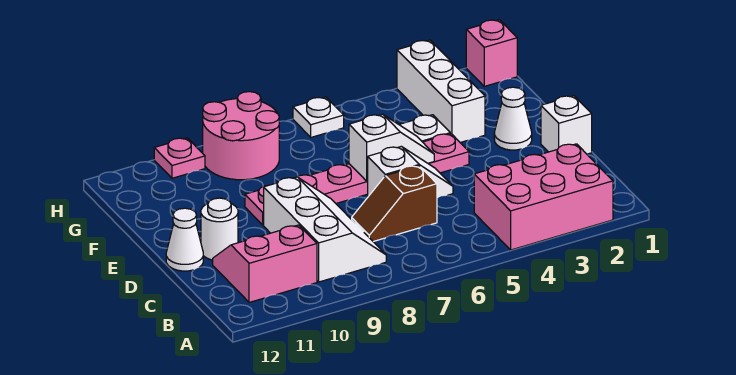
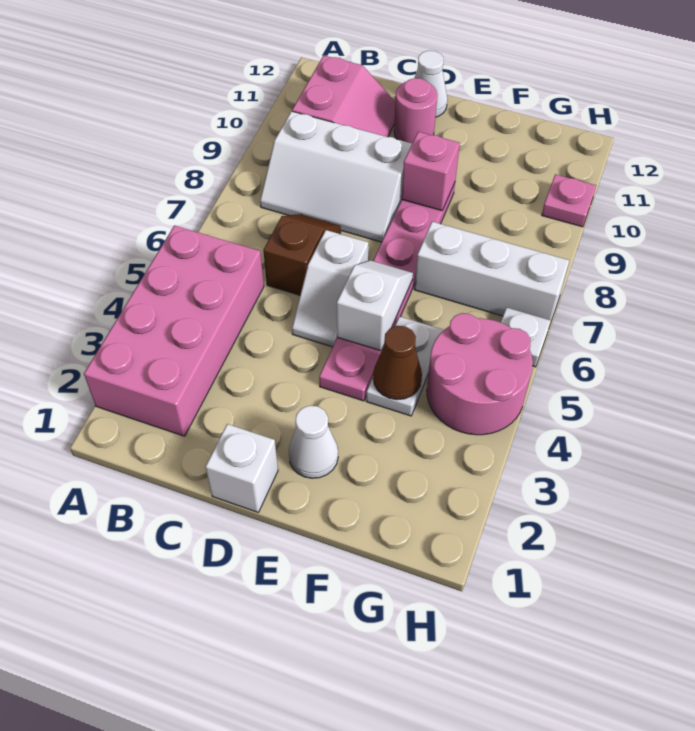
pink brick A2:B4 level 1 -> pink brick A2:B5 level 1
white round brick D11 level 1 -> pink round brick D11 level 1
white slope E5:E6 level 2 top 6 -> white slope E5:E6 level 2 top 5
white brick F3:H3 level 1 -> white brick F7:H7 level 1
none -> brown cone F4 level 2
pink round brick G8:H9 level 1 -> pink round brick G4:H5 level 1
pink brick H1 level 1 -> pink brick E9 level 2

